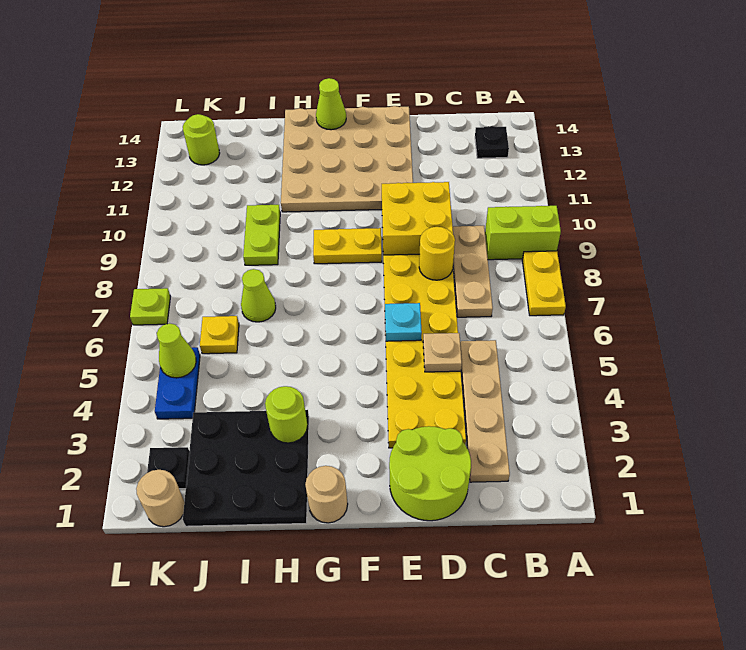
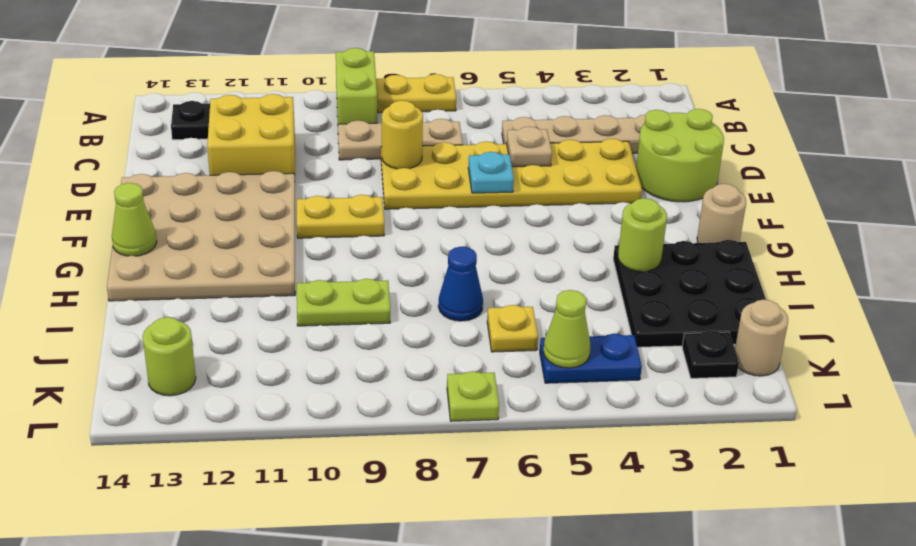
yellow brick D9:E10 level 1 -> yellow brick C11:D12 level 1
yellow plate F9:G9 level 1 -> yellow plate F9:F10 level 1
lime cone I7 level 1 -> blue cone I7 level 1

